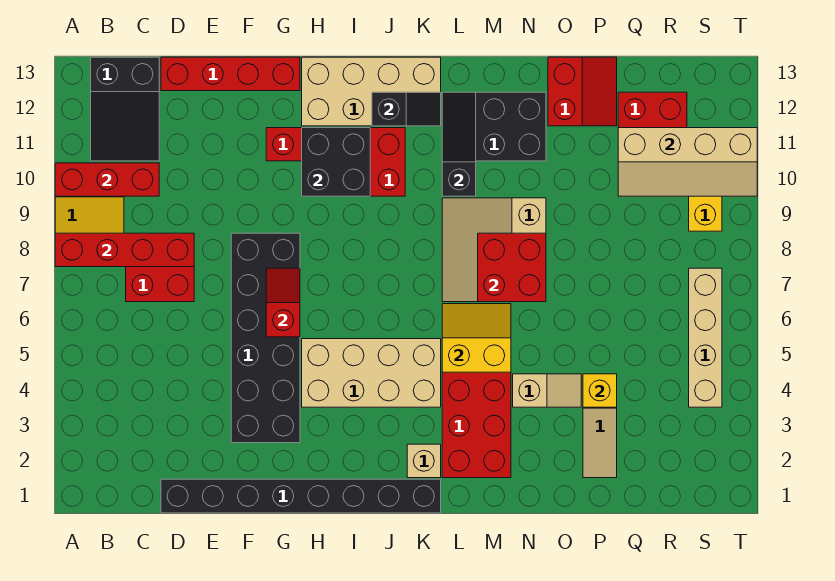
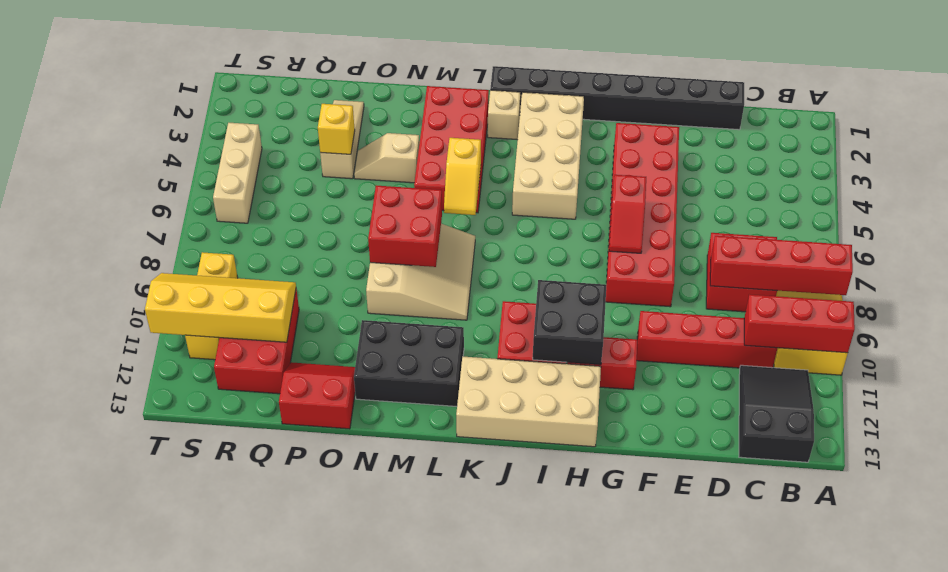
red brick D13:G13 level 1 -> red brick C10:F10 level 1
black brick F3:G8 level 1 -> red brick F3:G8 level 1
tan brick H4:K5 level 1 -> tan brick I2:J5 level 1
black slope J12:K12 level 2 top J -> none
yellow slope L5:M6 level 2 top 5 -> yellow slope L5:L6 level 2 top 5
black slope L10:L12 level 2 top 10 -> none
red slope O12:P13 level 1 top O -> red slope O12:P13 level 1 top 13
tan slope Q10:T11 level 2 top 11 -> yellow slope Q10:T11 level 2 top 11
tan brick S4:S7 level 1 -> tan brick S4:S6 level 1

